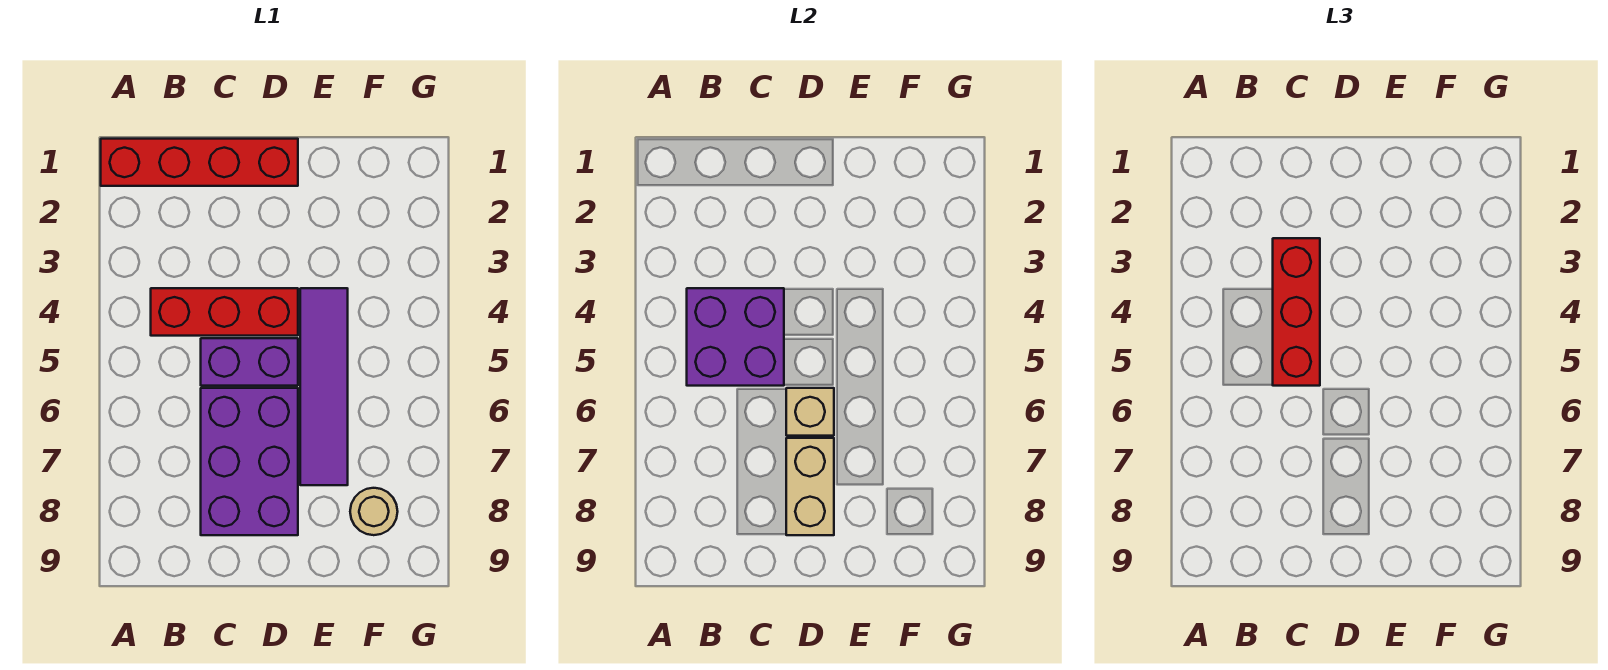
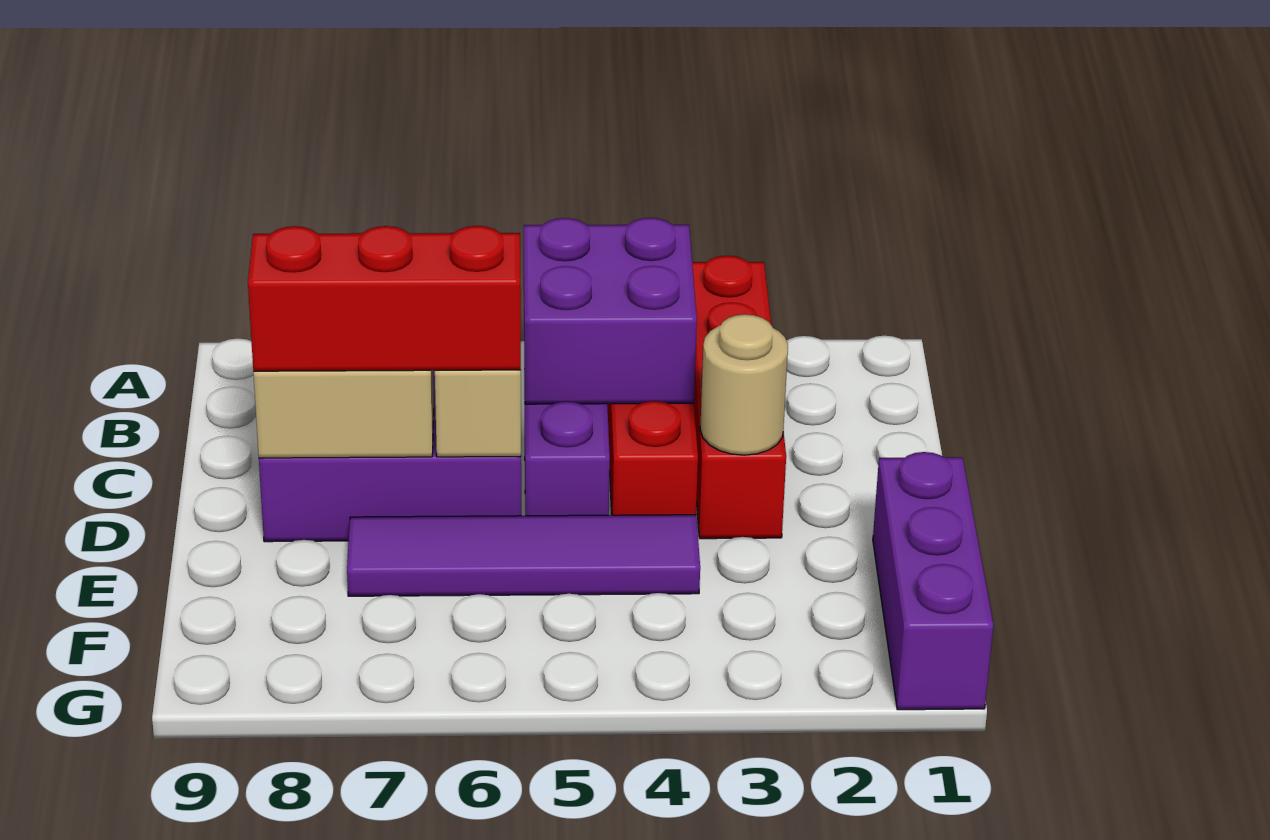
red brick A1:D1 level 1 -> red brick A3:D3 level 1
red brick C3:C5 level 3 -> red brick D6:D8 level 3
none -> purple brick E1:G1 level 1
tan round brick F8 level 1 -> tan round brick D3 level 2

